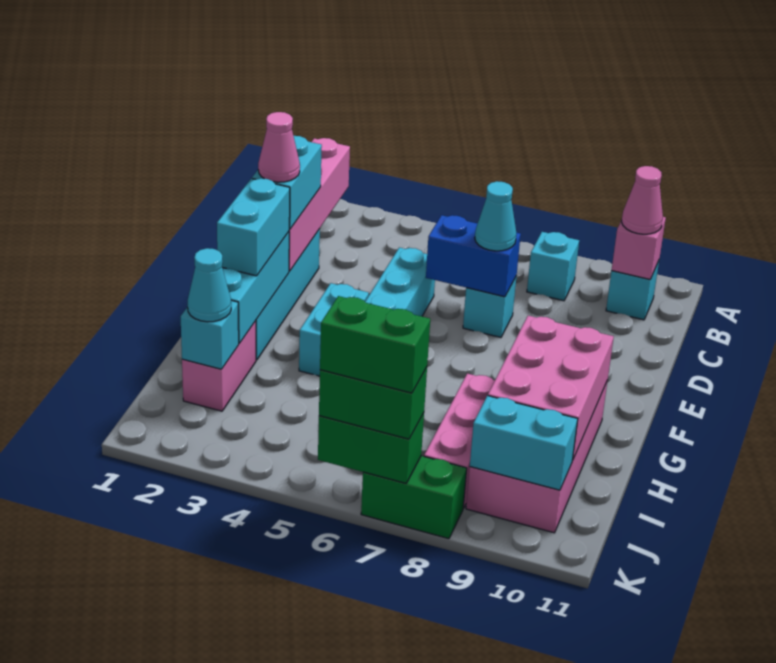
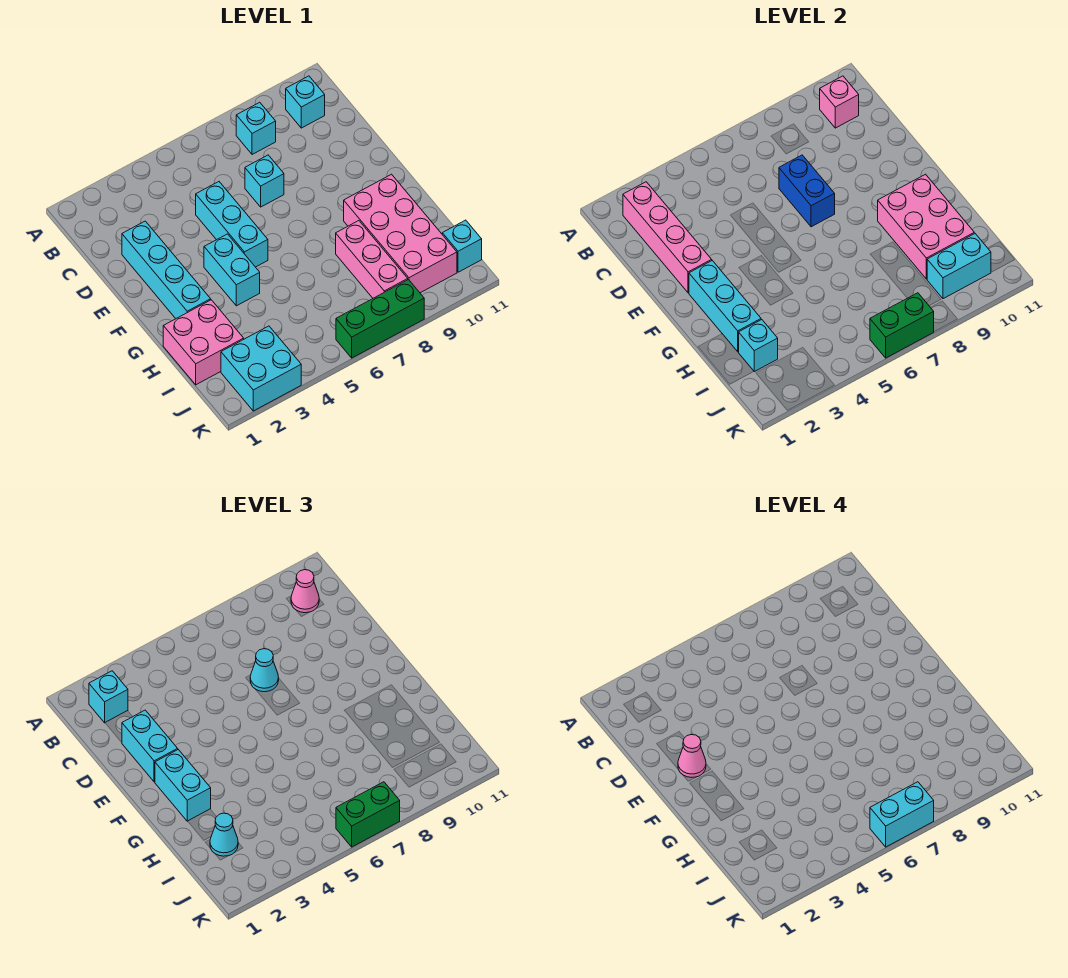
none -> cyan brick B2 level 3
blue brick D6:D7 level 2 -> blue brick D7:E7 level 2
pink brick H2:I2 level 1 -> pink brick H1:I2 level 1
none -> cyan brick J2:K3 level 1
none -> cyan brick J11 level 1
green brick K6:K7 level 4 -> cyan brick K6:K7 level 4
green brick K7:K8 level 1 -> green brick K6:K8 level 1

